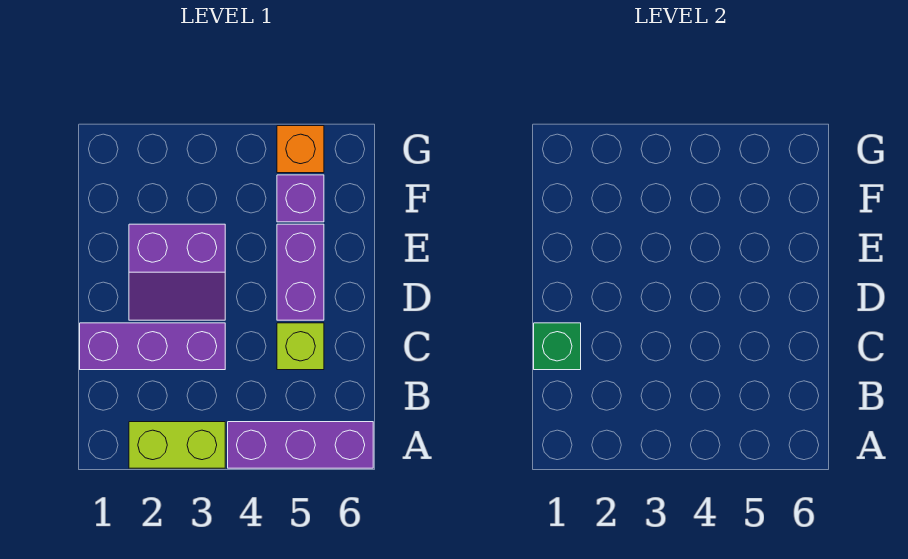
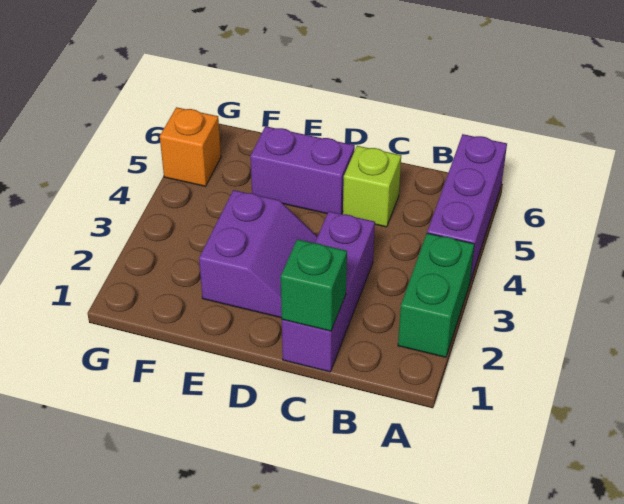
lime brick A2:A3 level 1 -> green brick A2:A3 level 1
purple brick F5 level 1 -> none

